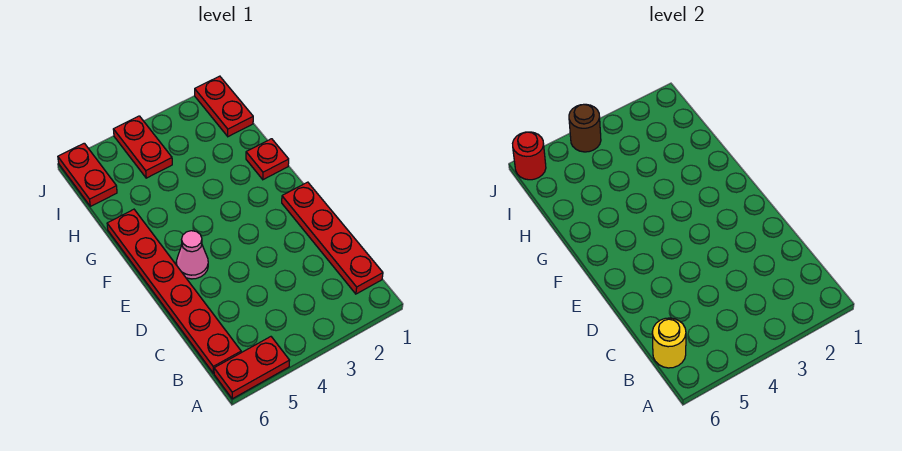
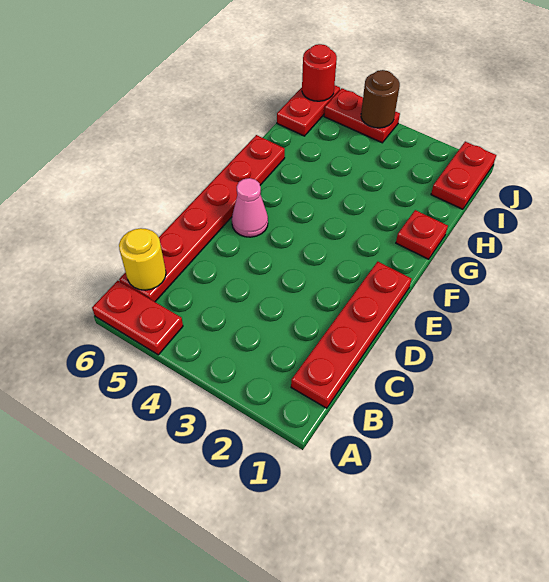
red plate I4:J4 level 1 -> red plate J4:J5 level 1

